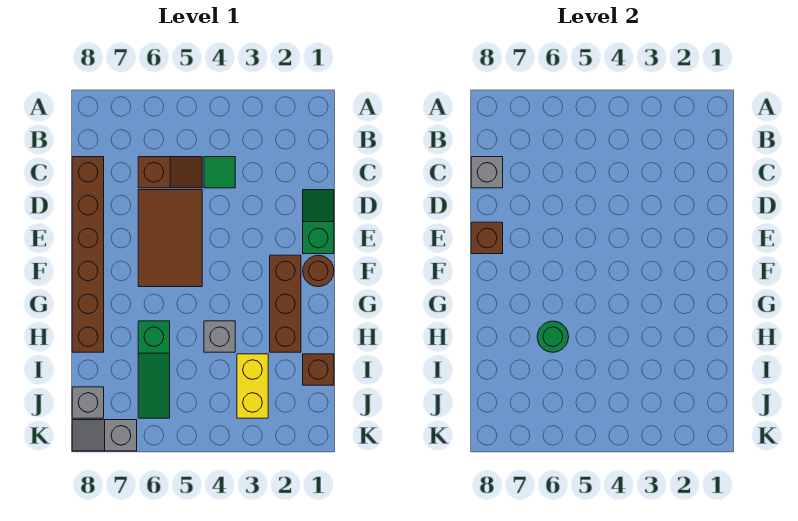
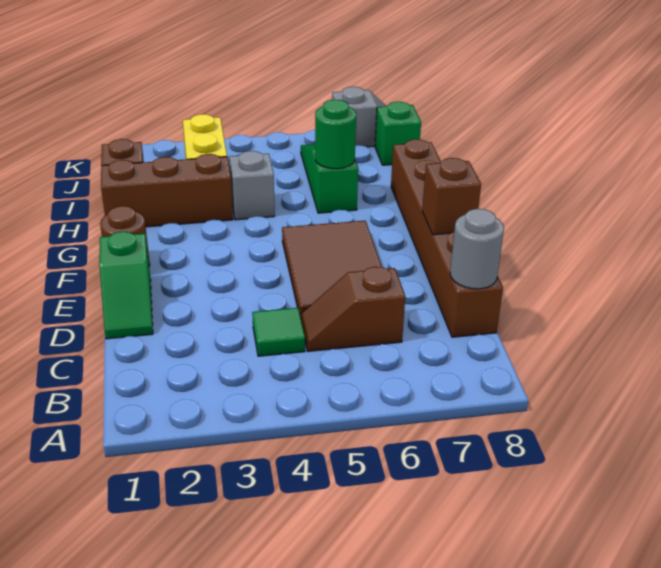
grey brick C8 level 2 -> grey round brick C8 level 2
brown brick F2:H2 level 1 -> brown brick H1:H3 level 1
grey brick J8 level 1 -> green brick J8 level 1

